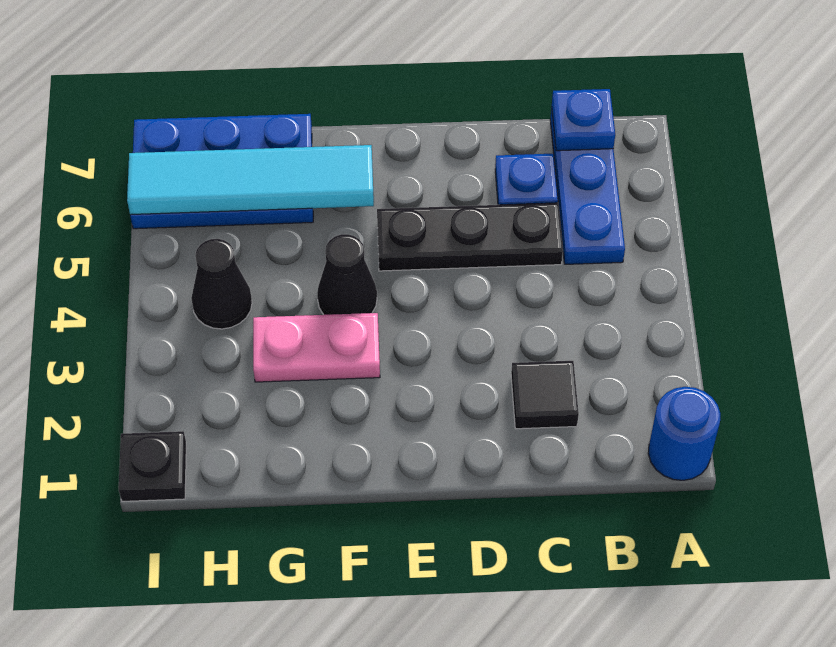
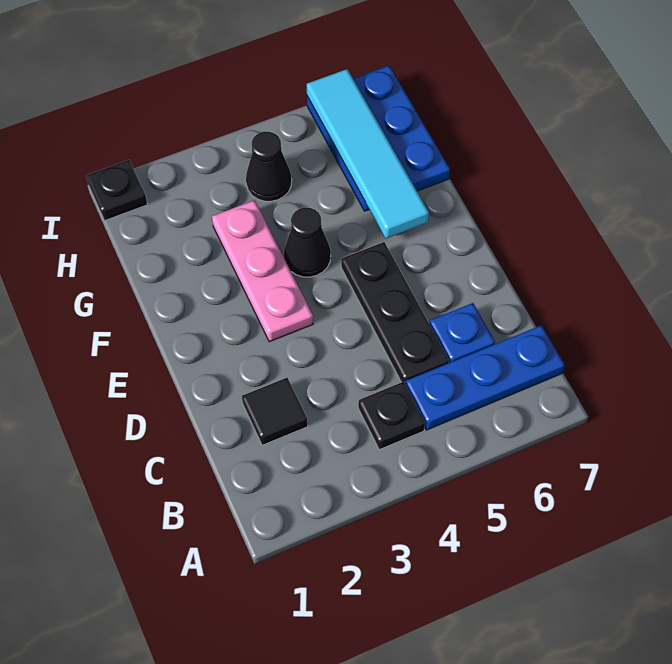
blue round brick A1 level 1 -> none
none -> black plate B4 level 1
blue plate B7 level 2 -> none
pink plate F3:G3 level 1 -> pink plate E3:G3 level 1

